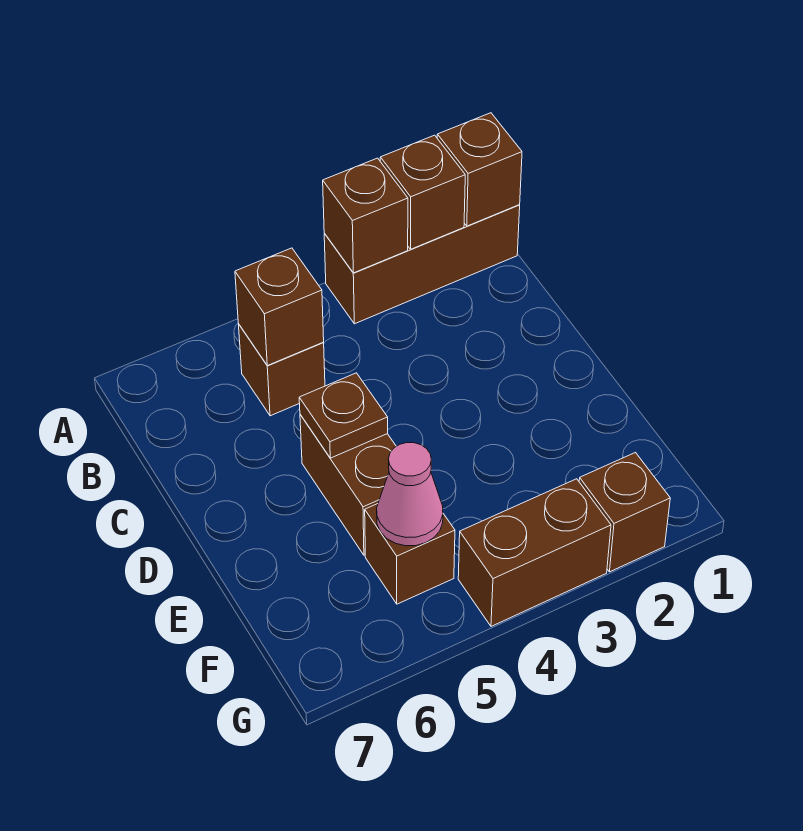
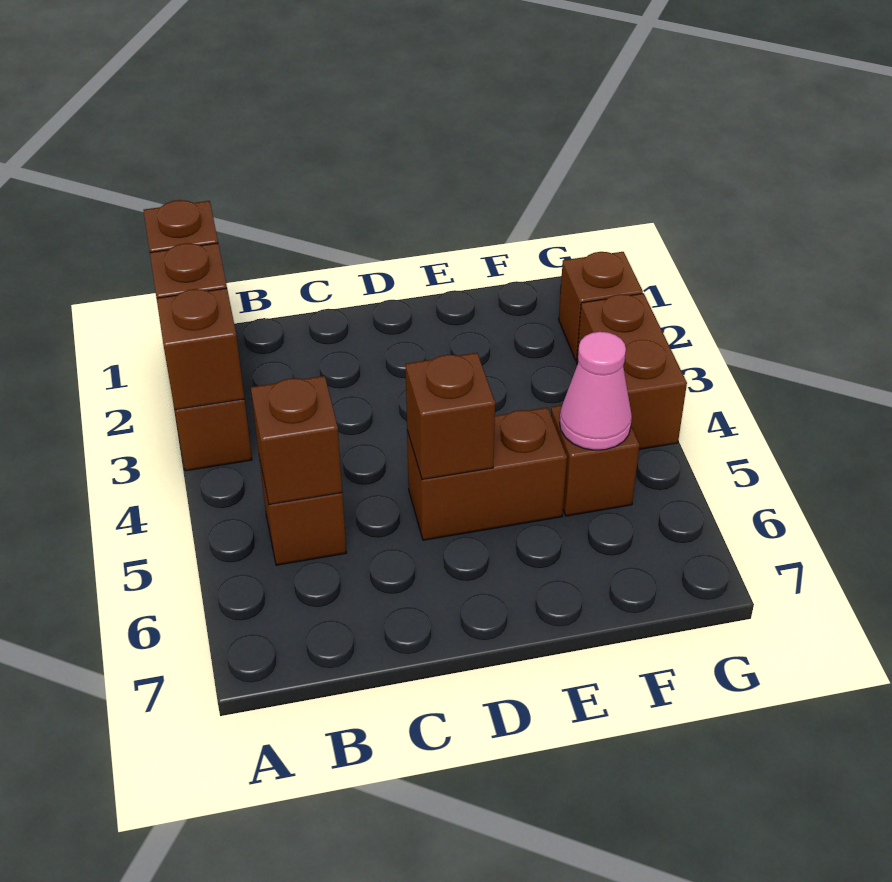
brown plate D5 level 2 -> brown brick D5 level 2

